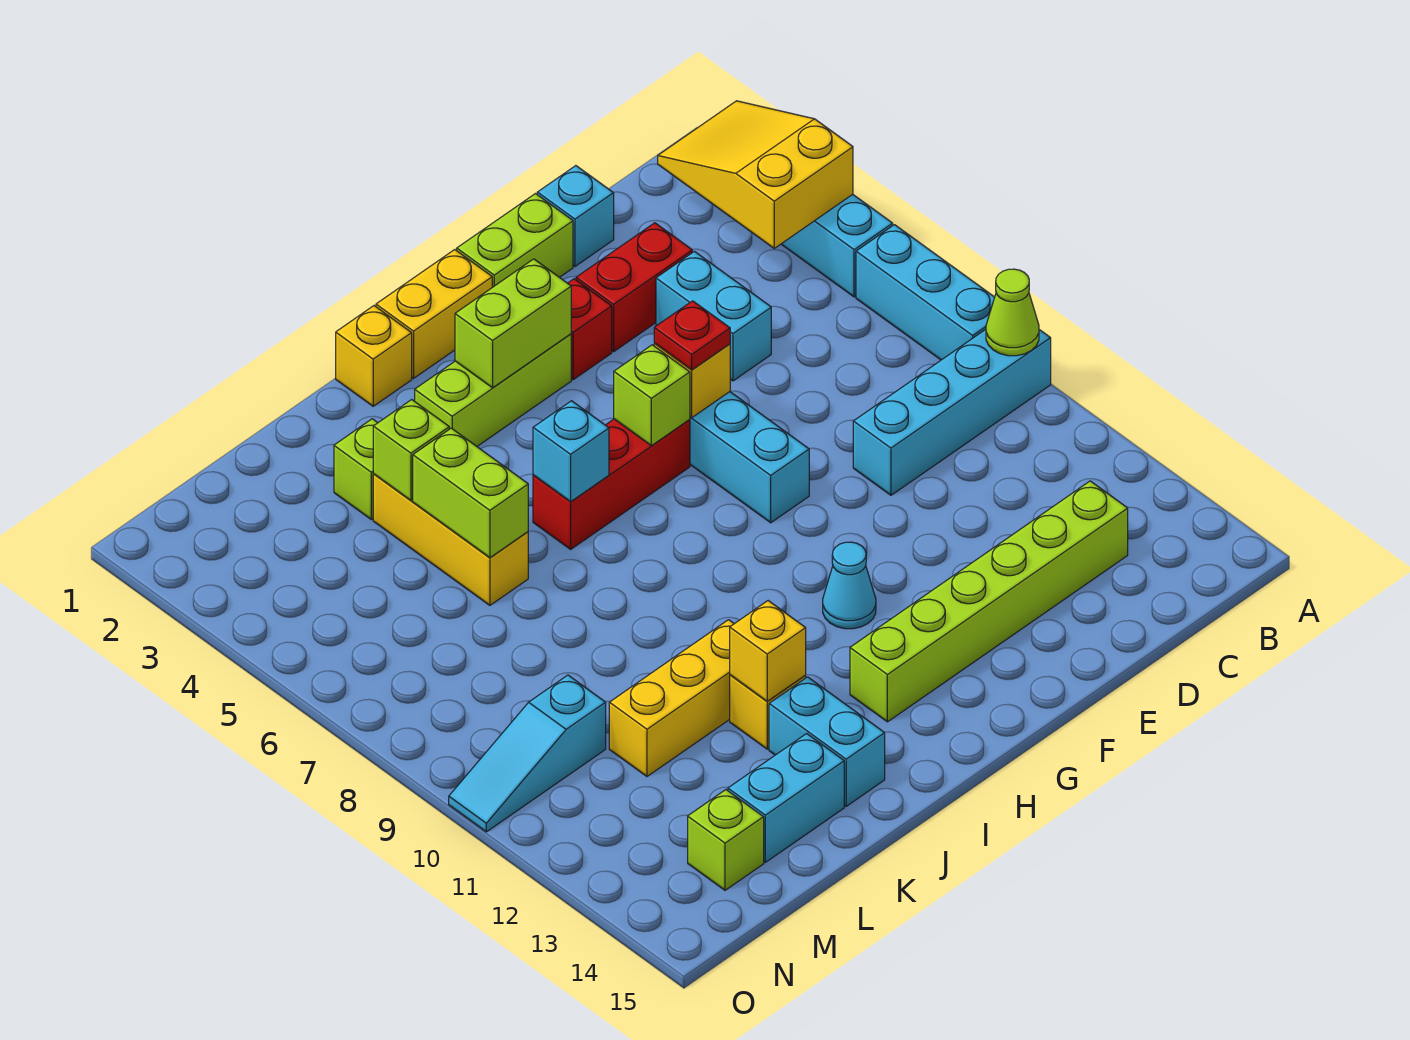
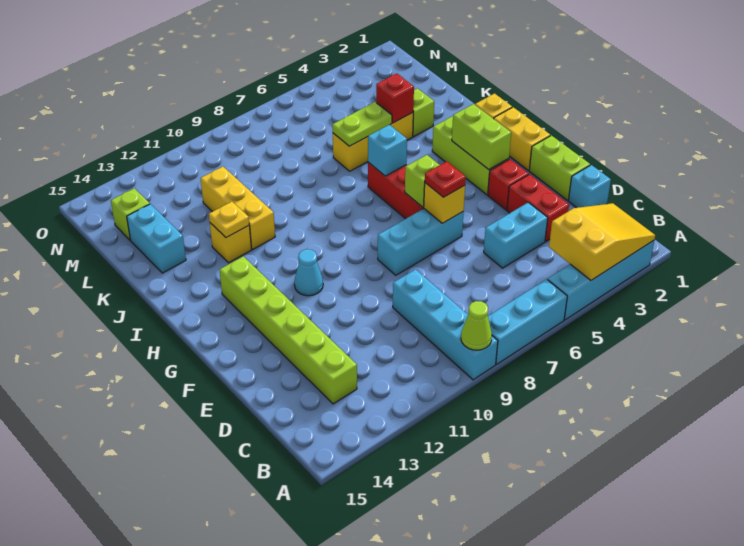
yellow brick J12 level 2 -> yellow plate J12 level 2
cyan brick J13:J14 level 1 -> none
lime brick K4 level 2 -> red brick K4 level 2
lime brick K5:K6 level 2 -> lime plate K5:K6 level 2
cyan slope M10:O10 level 1 top M -> none

